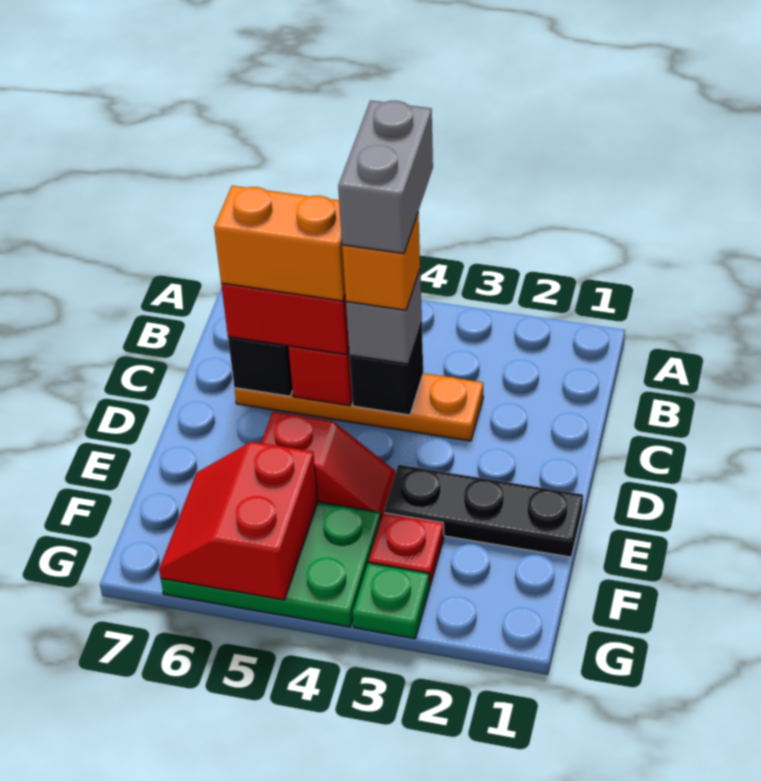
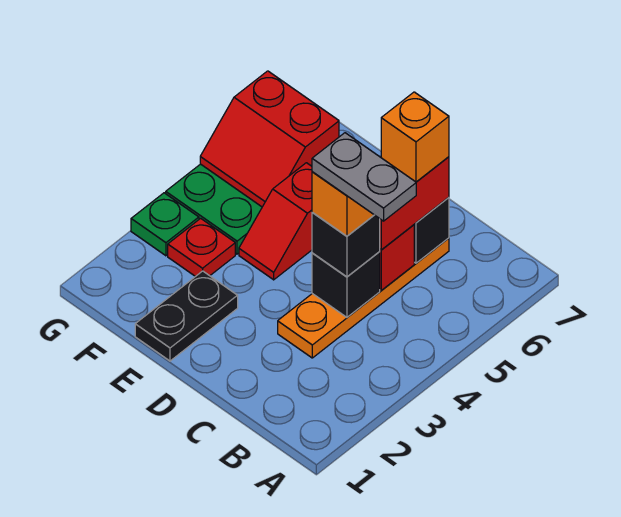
grey brick B4:C4 level 5 -> grey plate B4:C4 level 5
grey brick C4 level 3 -> black brick C4 level 3
orange brick C5:C6 level 4 -> orange brick C6 level 4
black plate E1:E3 level 1 -> black plate E1:E2 level 1
red slope F5:G6 level 2 top 5 -> red slope F5:G6 level 2 top 6

